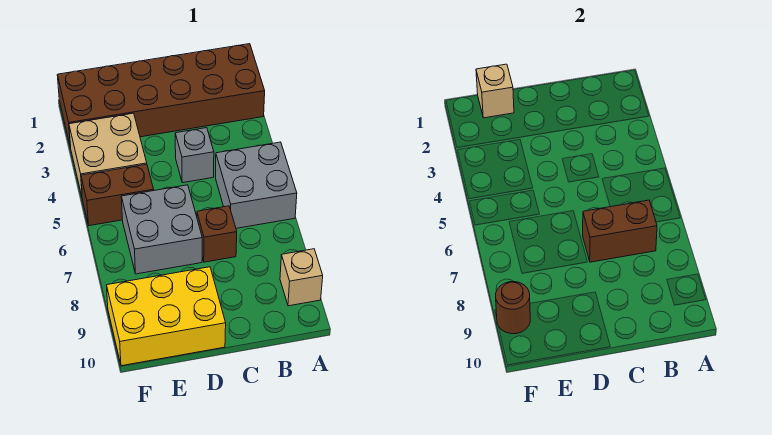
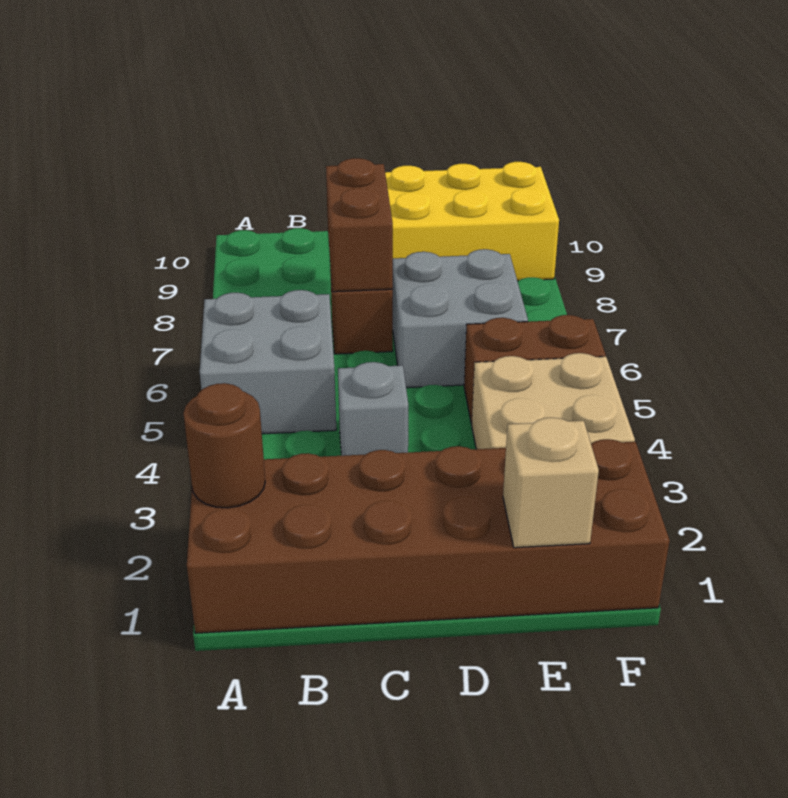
tan brick A9 level 1 -> none
brown brick B7:C7 level 2 -> brown brick C7:C8 level 2
brown round brick F9 level 2 -> brown round brick A2 level 2

